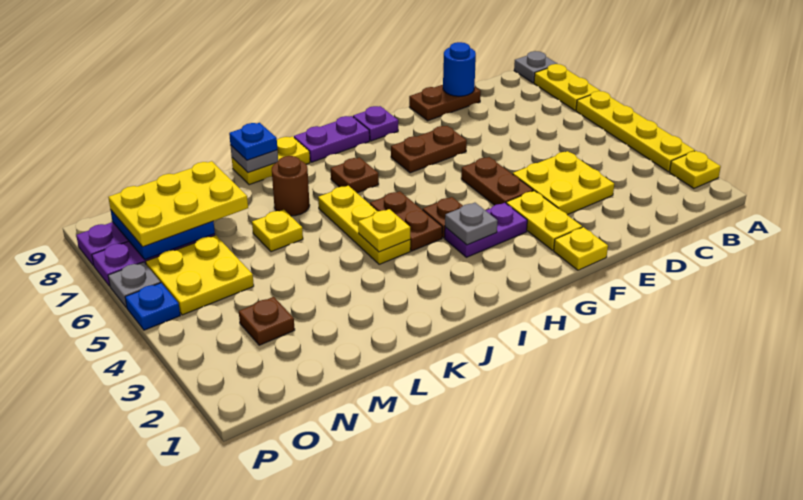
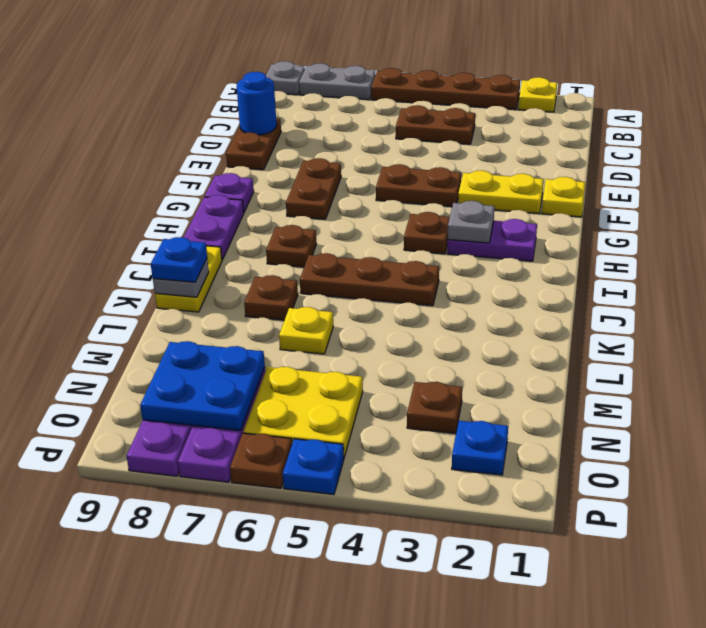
yellow plate A3:A6 level 1 -> brown plate A3:A6 level 1
yellow plate A7:A8 level 1 -> grey plate A7:A8 level 1
yellow plate D3:E4 level 1 -> none
purple plate G3:H3 level 1 -> purple plate H2:H3 level 1
brown plate I4:I5 level 1 -> brown plate C4:C5 level 1
yellow plate J4:J6 level 1 -> brown plate J4:J6 level 1
yellow plate J4 level 2 -> none
brown round brick K7 level 1 -> brown plate K7 level 1
yellow plate M7:O8 level 3 -> none
none -> blue plate O2 level 1
grey plate P6 level 1 -> brown plate P6 level 1

